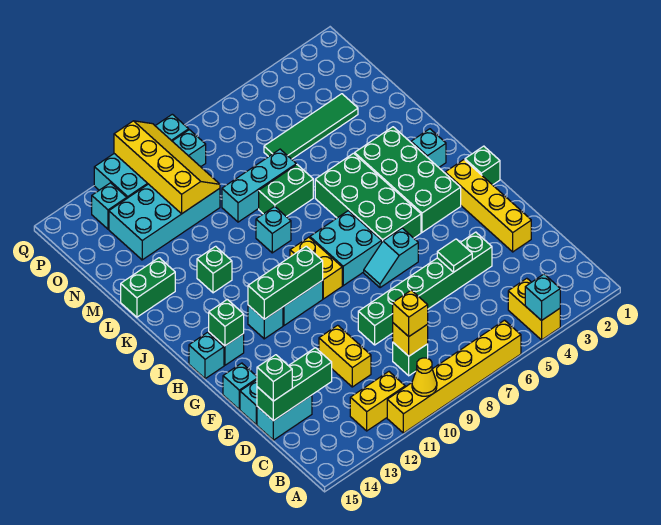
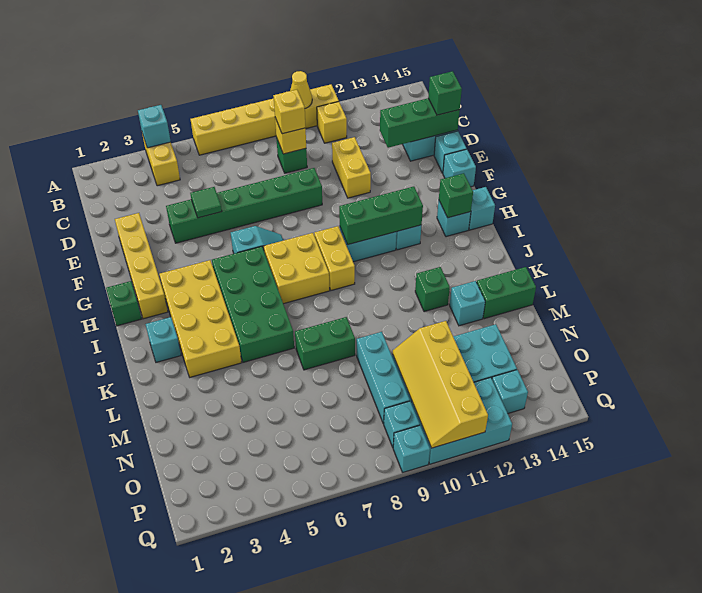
yellow brick B11:B12 level 1 -> yellow brick B11 level 1
green brick H3:K4 level 1 -> yellow brick H3:K4 level 1
cyan brick H7:I8 level 1 -> yellow brick H7:I8 level 1
cyan brick K9 level 1 -> cyan brick L13 level 1
cyan brick M7:M9 level 1 -> cyan brick M9:O9 level 1
green tile N3:N6 level 1 -> none

